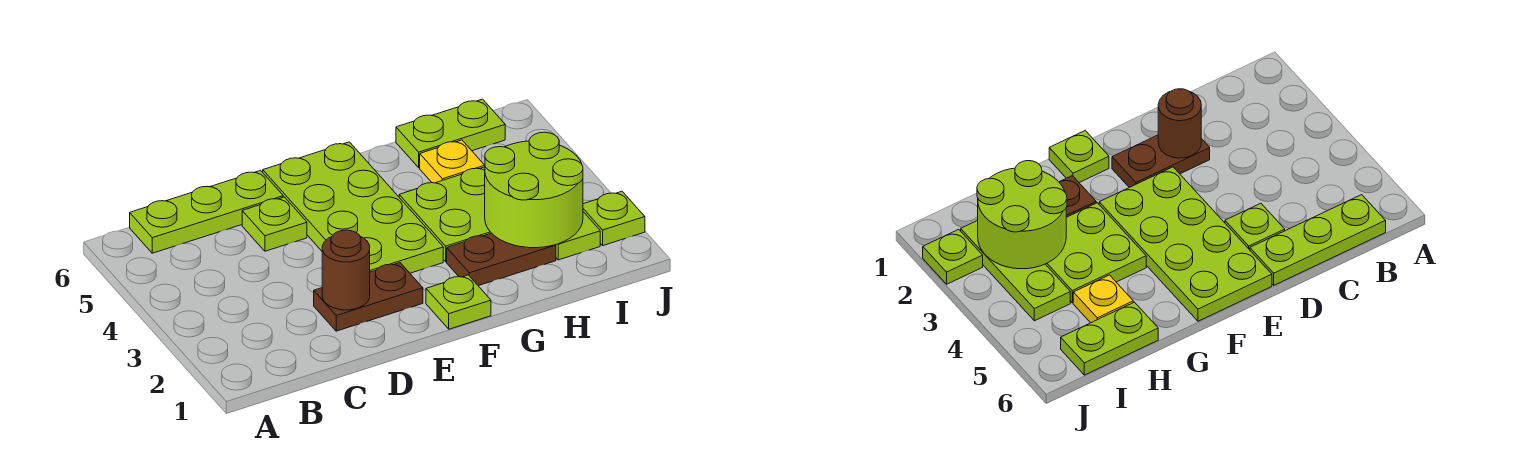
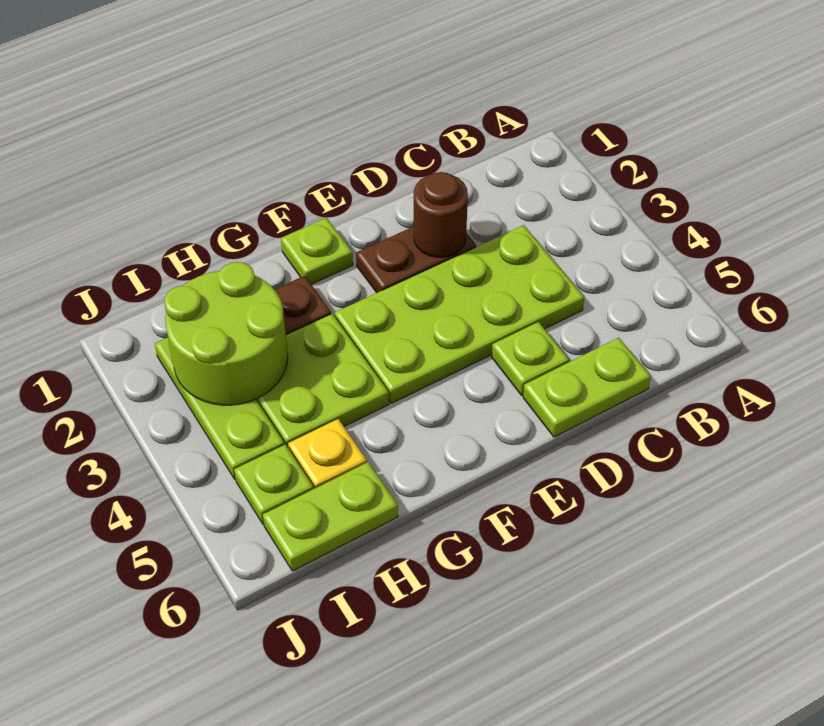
lime plate B6:D6 level 1 -> lime plate C6:D6 level 1
lime plate E3:F6 level 1 -> lime plate C3:F4 level 1
lime plate J2 level 1 -> lime plate I5 level 1

